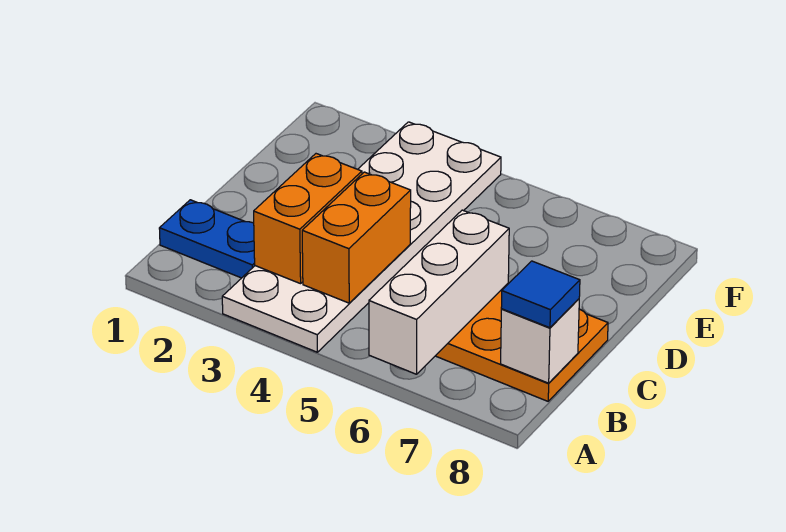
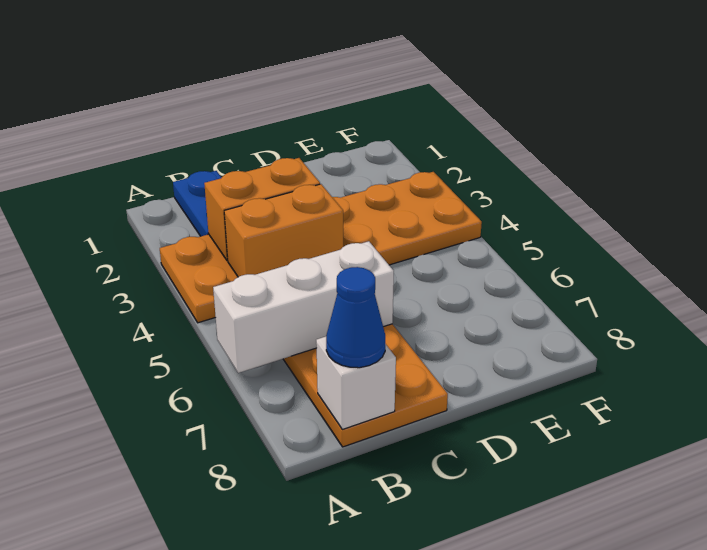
white plate A3:F4 level 1 -> orange plate A3:F4 level 1
blue tile B8 level 3 -> blue cone B8 level 3

